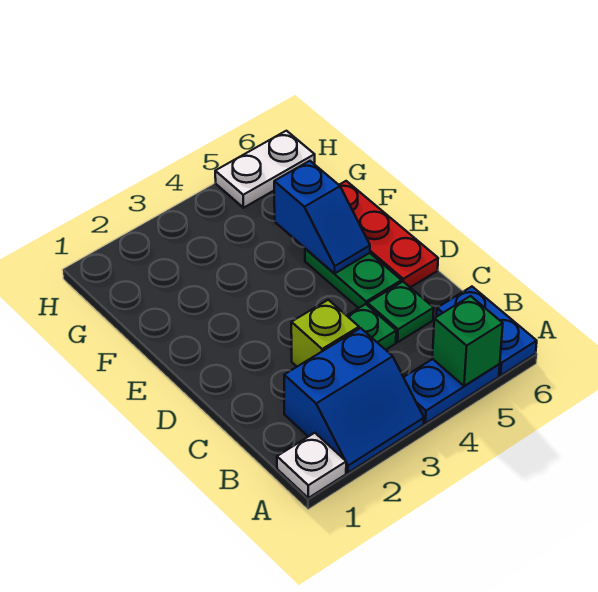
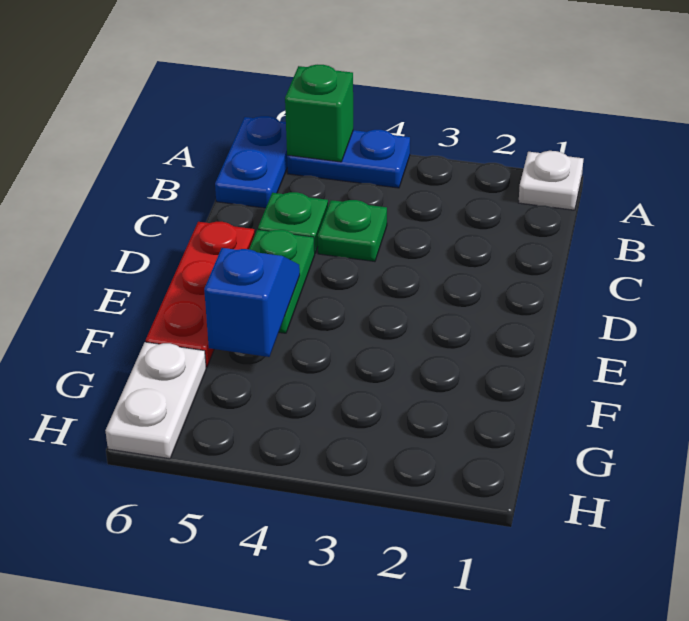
blue slope A2:B3 level 1 top B -> none
lime brick C3 level 1 -> none
white plate H5:H6 level 1 -> white plate G6:H6 level 1

